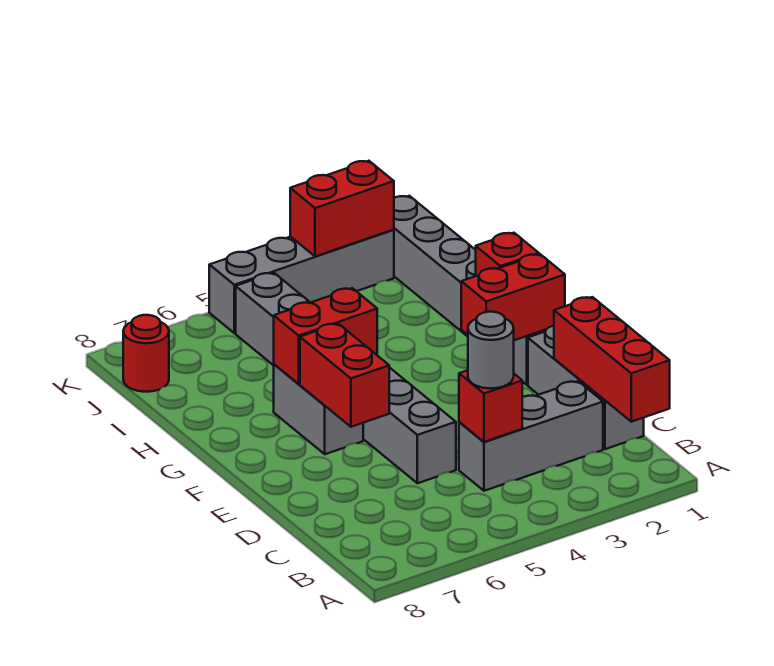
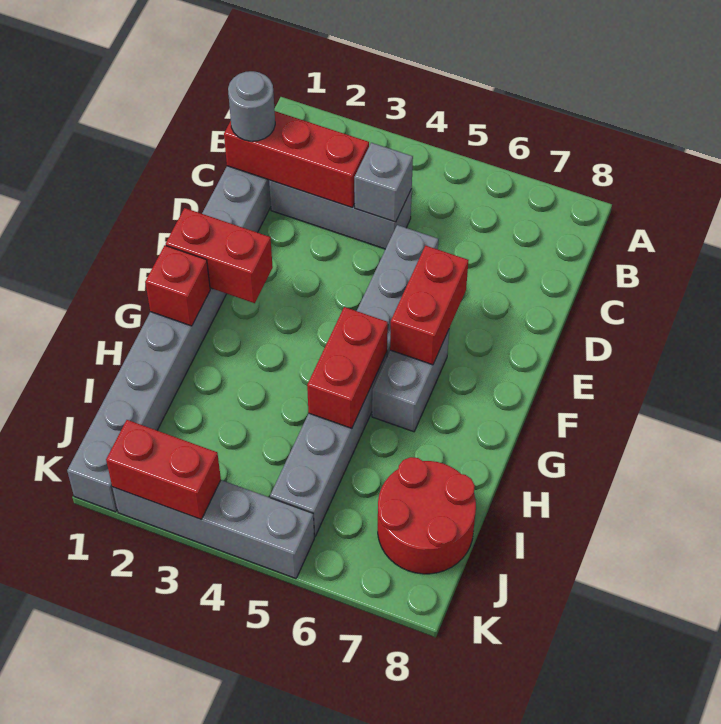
red brick B1:D1 level 2 -> red brick C1:C3 level 2
red brick C4 level 2 -> grey brick C4 level 2
grey round brick C4 level 3 -> grey round brick C1 level 3
red brick G5:G6 level 2 -> red brick G5:H5 level 2
red round brick J8 level 1 -> red round brick I7:J8 level 1

